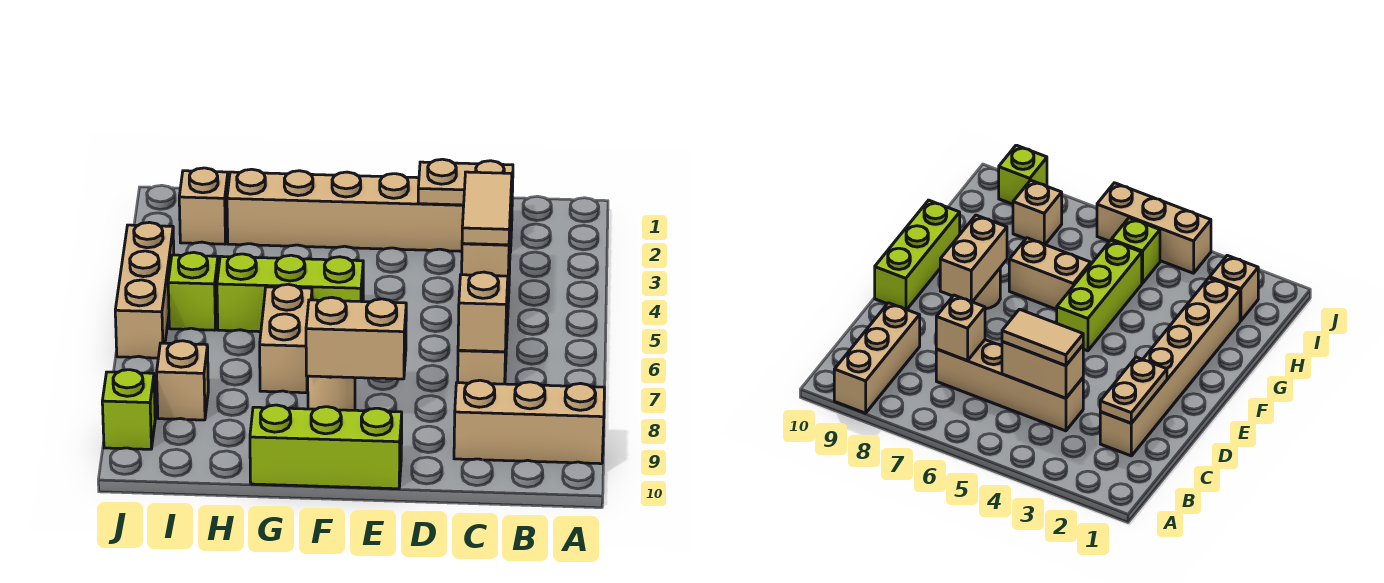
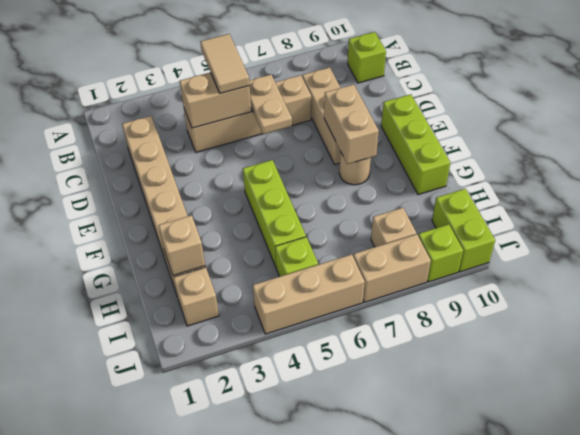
tan brick A9:C9 level 1 -> tan brick C8:E8 level 1
none -> lime brick B10 level 1
tan plate C2:D2 level 2 -> tan plate C6:D6 level 2
tan tile C4:C5 level 3 -> tan tile B5:C5 level 3
tan brick C7 level 2 -> tan brick H2 level 2
tan brick G6:G7 level 1 -> tan brick J7:J8 level 1
none -> lime brick I10:J10 level 1

